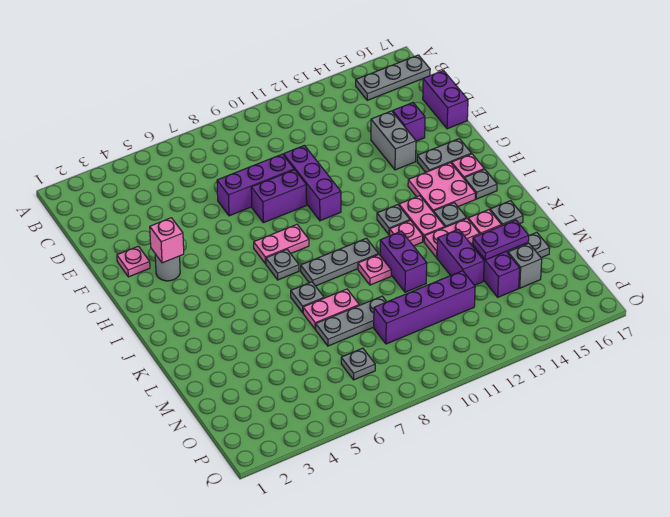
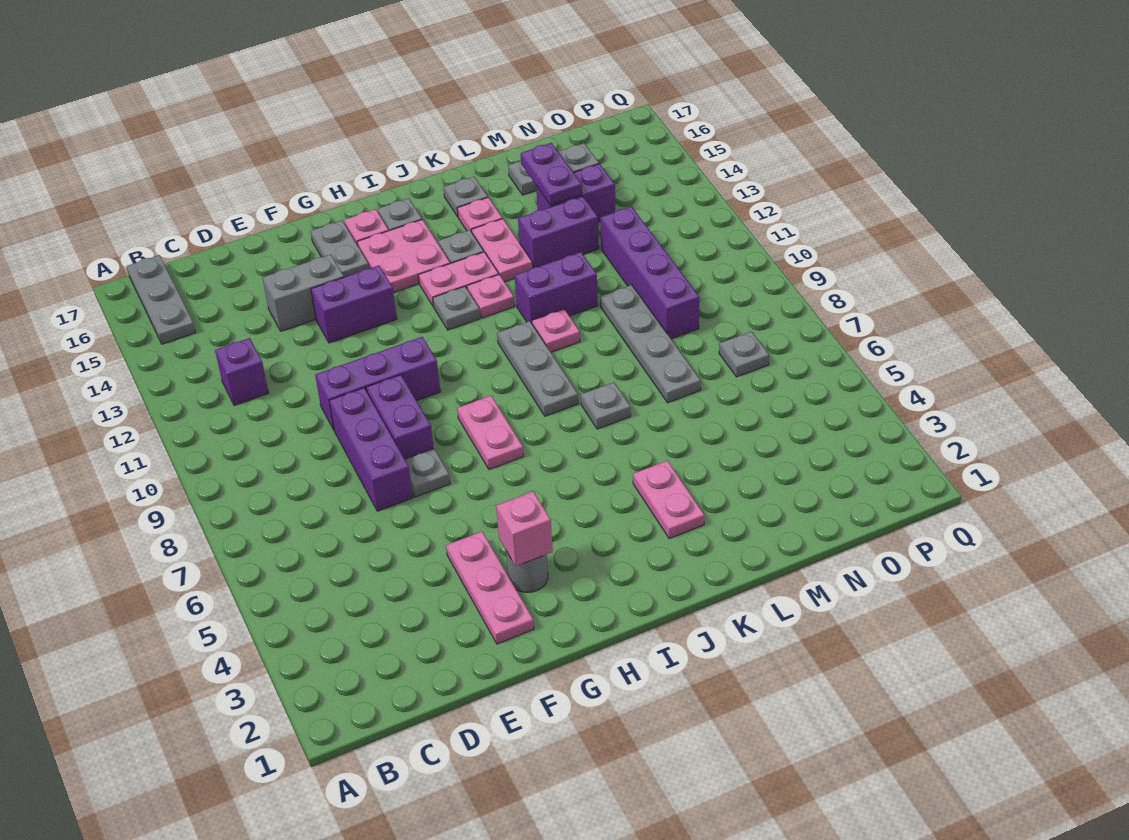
purple brick D17:E17 level 1 -> purple brick F13:G13 level 1
purple brick E15 level 1 -> purple brick C12 level 1
pink plate F2 level 1 -> pink plate F2:F4 level 1
grey plate I7 level 1 -> grey plate F7 level 1
pink plate L7:L8 level 1 -> pink plate K3:K4 level 1
grey plate M7:M9 level 1 -> grey plate M7:M10 level 1

